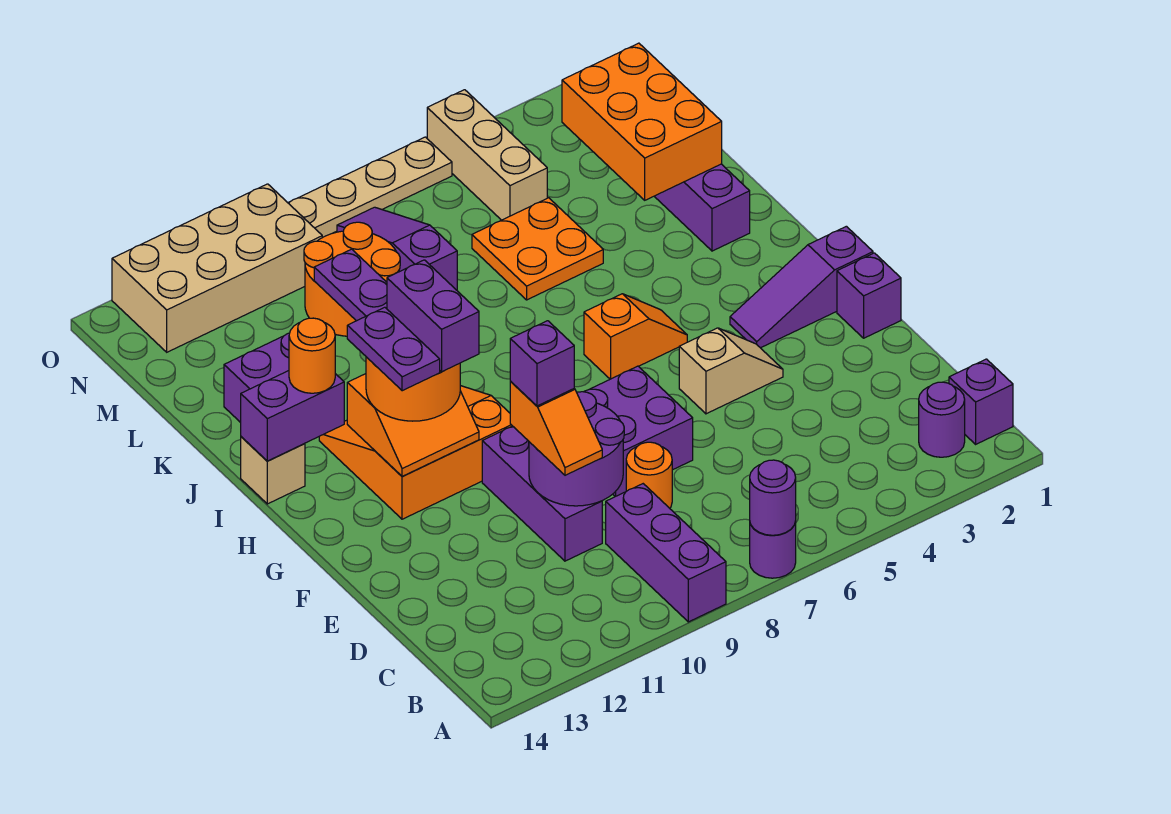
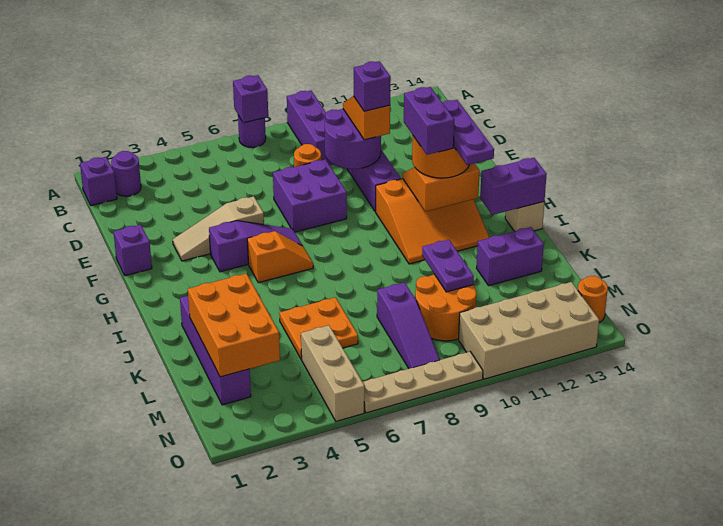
purple round brick A7 level 2 -> purple brick A7 level 2
tan slope F4:F5 level 1 top 5 -> tan slope F3:F5 level 1 top 5
purple slope G1:G3 level 1 top 1 -> purple slope G4:G6 level 1 top 4
purple plate G12:H12 level 4 -> purple plate G12:I12 level 4
orange slope H5:H6 level 1 top 6 -> orange slope H5:H6 level 1 top 5
orange round brick I13 level 3 -> orange round brick N14 level 1

